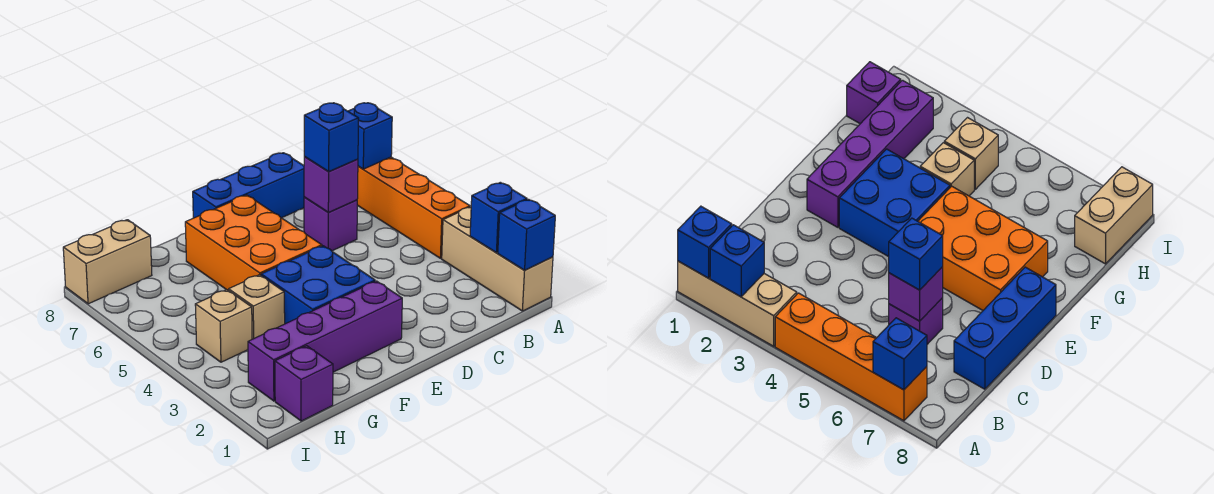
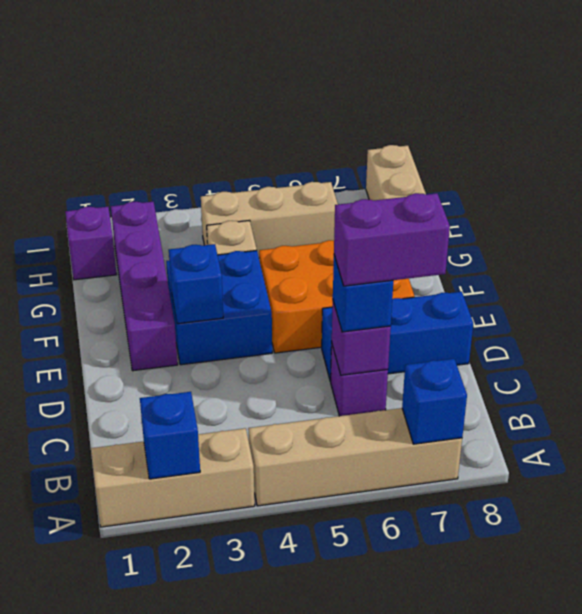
blue brick A1 level 2 -> blue brick E3 level 2
orange brick A4:A7 level 1 -> tan brick A4:A7 level 1
none -> purple brick C6:C7 level 4
blue brick C8:E8 level 1 -> blue brick D6:D8 level 1
tan brick H4 level 1 -> tan brick H4:H6 level 1

